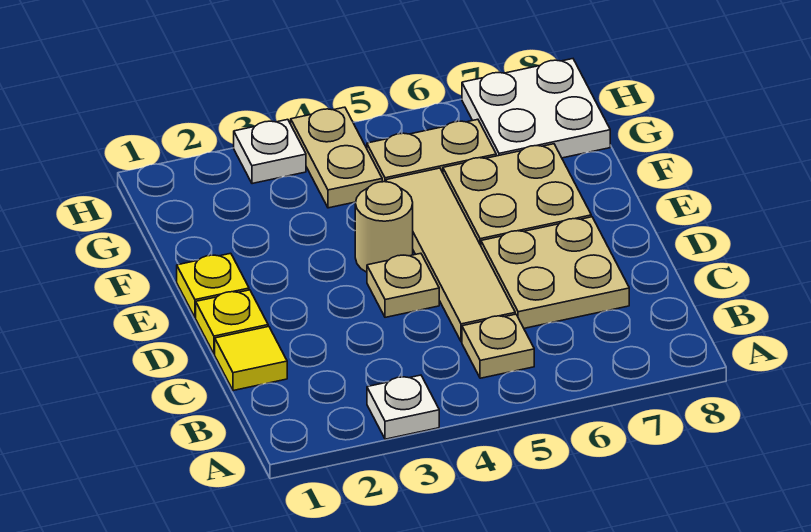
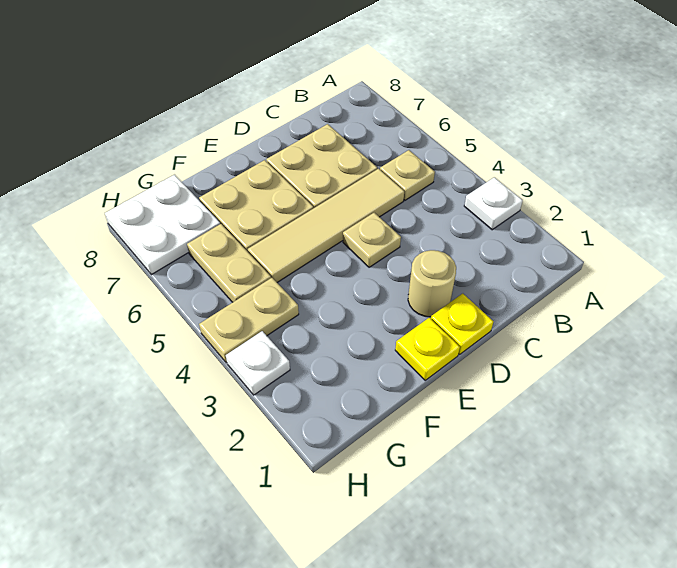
yellow tile C1 level 1 -> none
tan round brick E4 level 1 -> tan round brick D2 level 1

